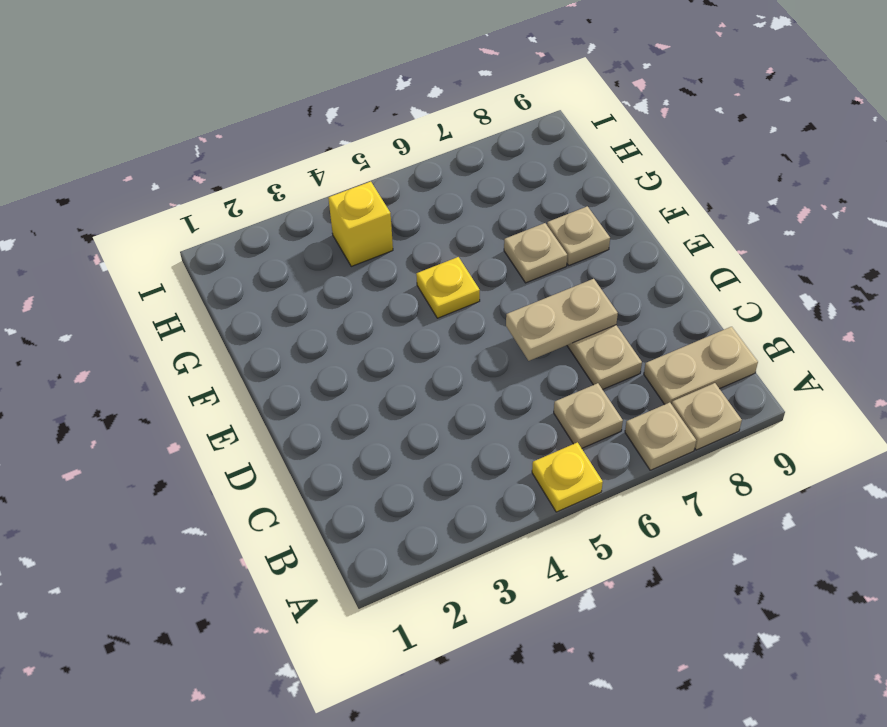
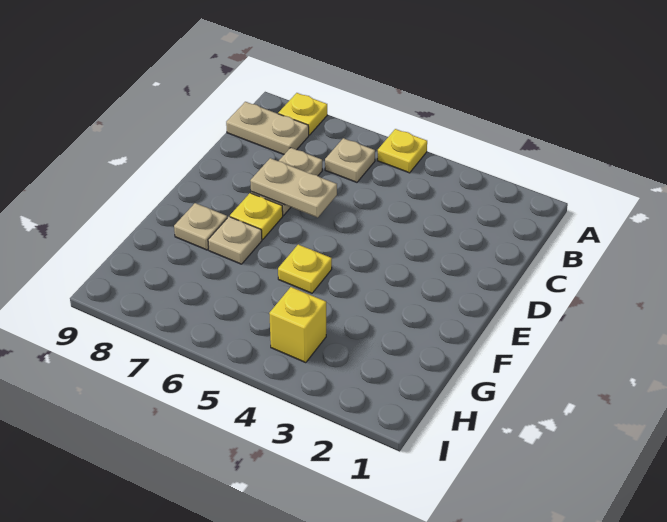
tan plate A7 level 1 -> none
tan plate A8 level 1 -> yellow plate A8 level 1
none -> yellow plate E7 level 1

